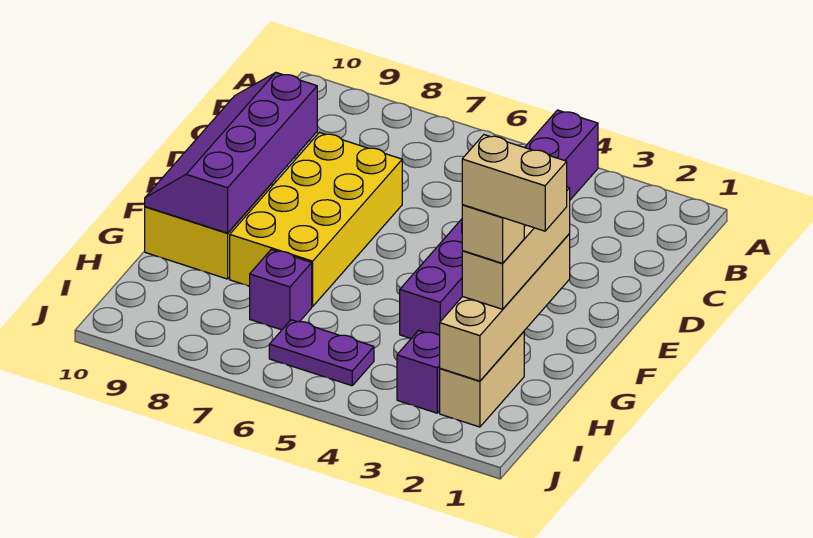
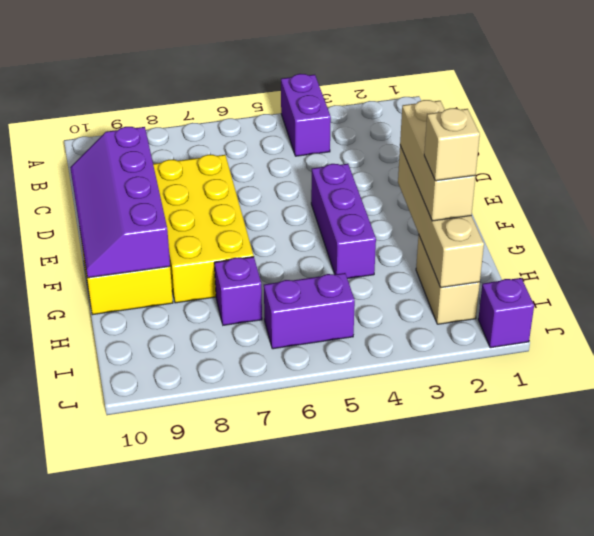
tan brick H1:H2 level 5 -> none
purple brick I3 level 1 -> purple brick J1 level 1
purple plate I5:I6 level 1 -> purple brick I5:I6 level 1

